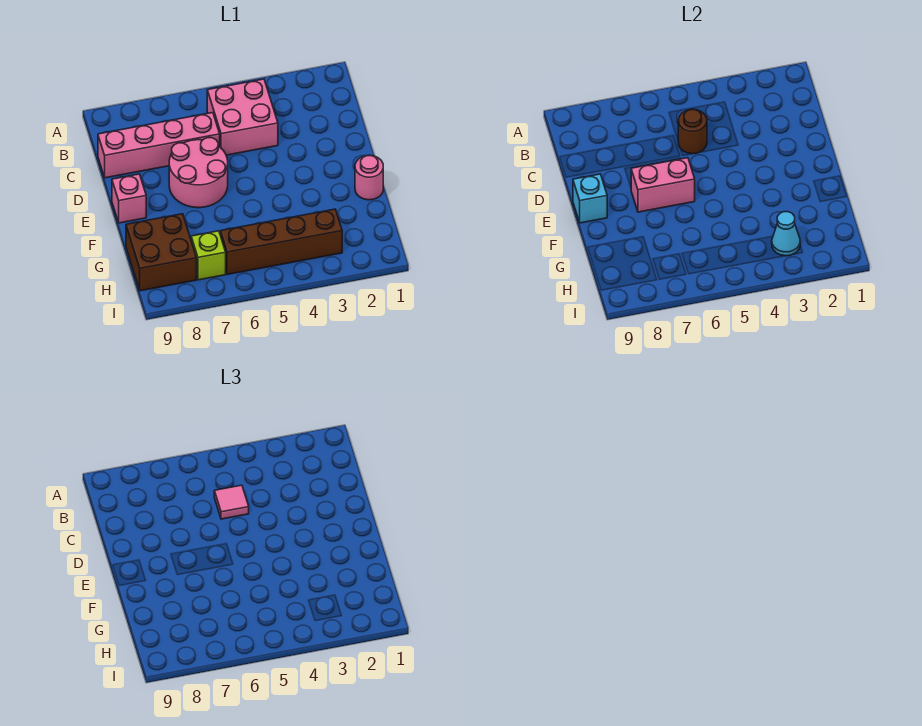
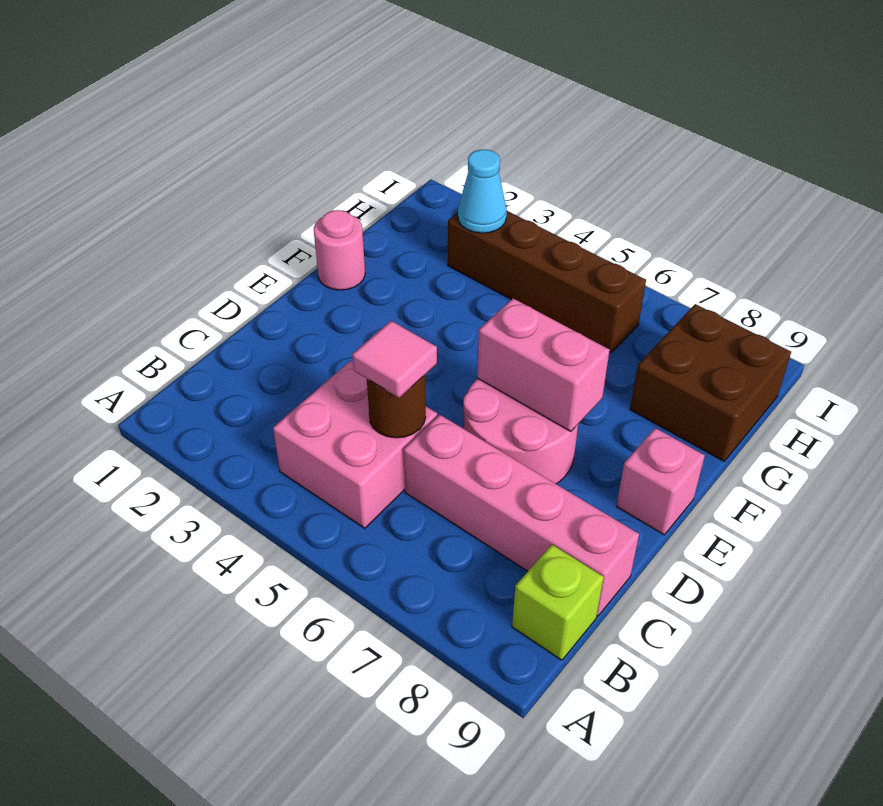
cyan brick E9 level 2 -> none
lime brick H7 level 1 -> lime brick B9 level 1

